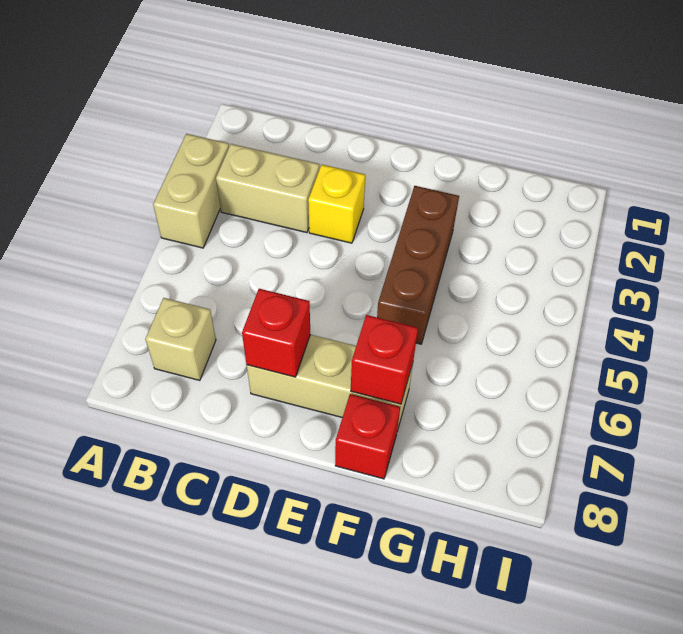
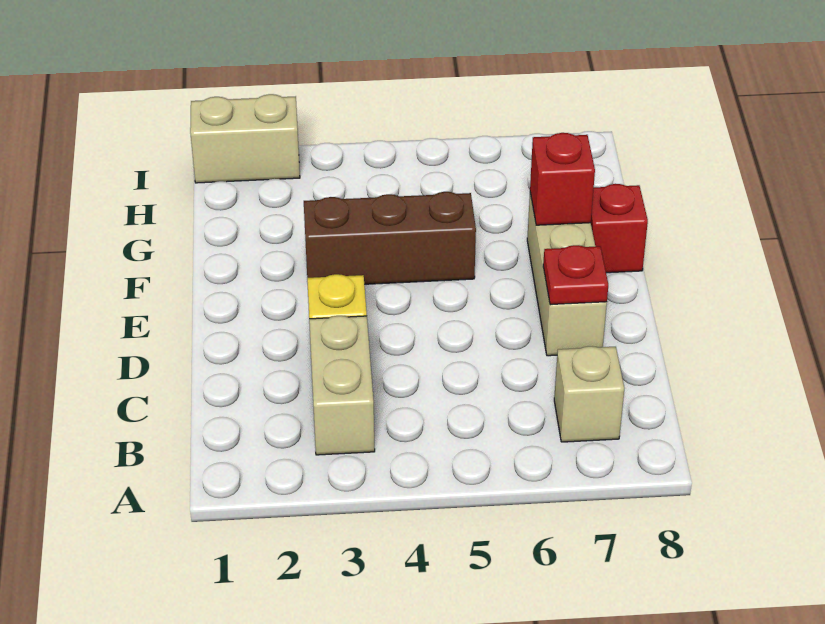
tan brick A3:A4 level 1 -> tan brick I1:I2 level 1
red brick D7 level 2 -> red plate D7 level 2

